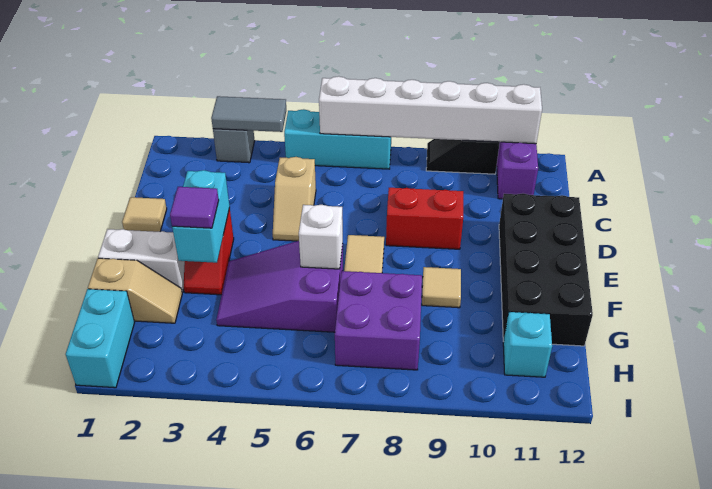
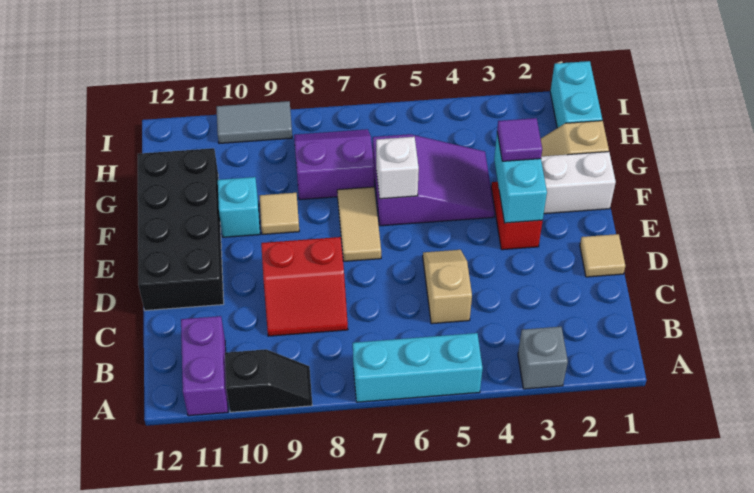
grey tile A3:A4 level 2 -> grey tile I9:I10 level 1
white brick A6:A11 level 2 -> none
purple brick G7:H8 level 1 -> purple slope G7:H8 level 1 top G
cyan brick H11 level 1 -> cyan brick F10 level 1

